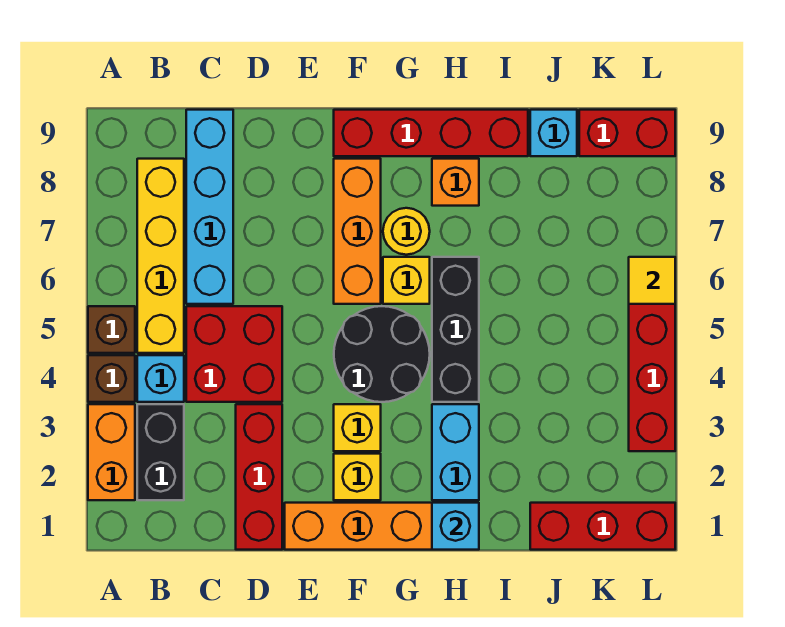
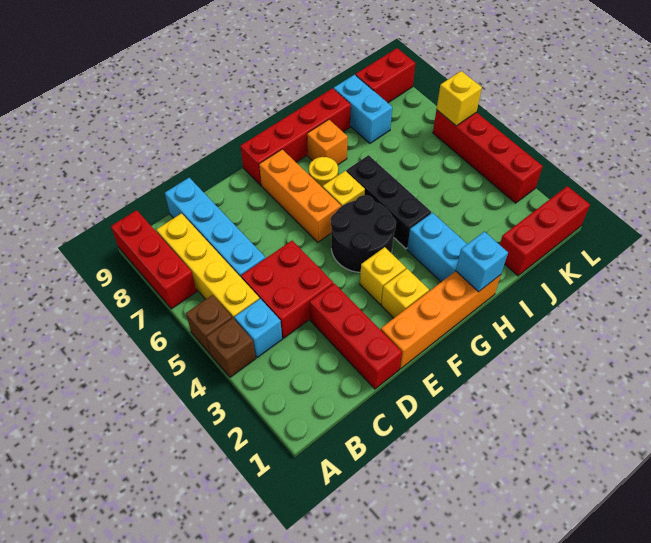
orange brick A2:A3 level 1 -> none
none -> red brick A7:A9 level 1
black brick B2:B3 level 1 -> none
cyan brick J9 level 1 -> cyan brick J8:J9 level 1
yellow tile L6 level 2 -> yellow brick L6 level 2

